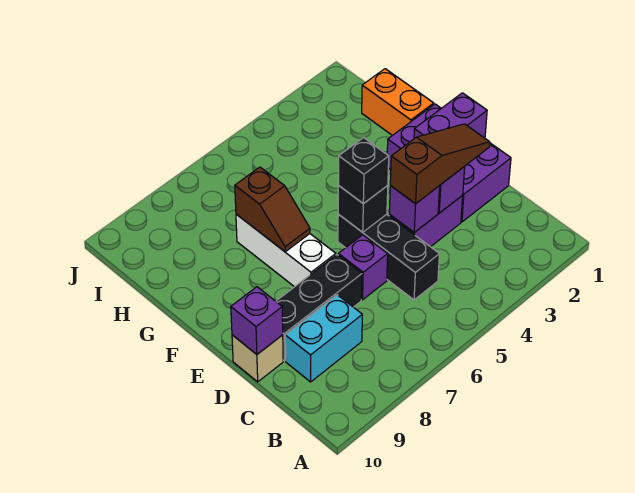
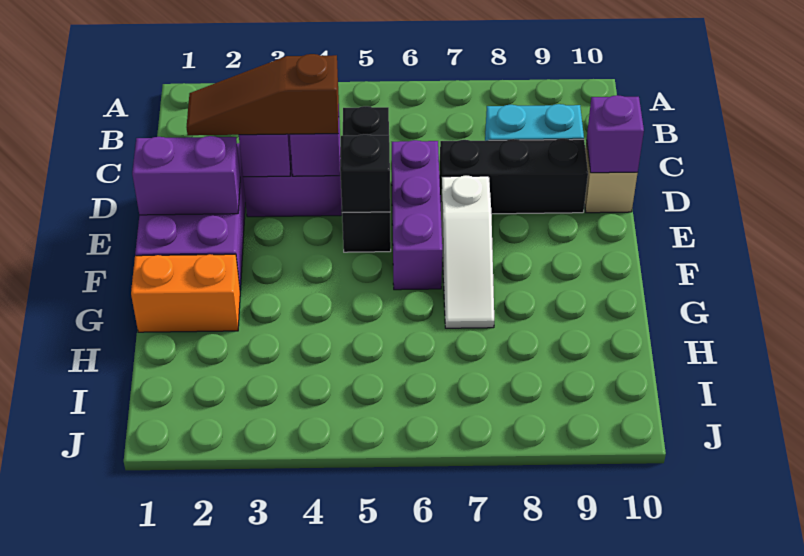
purple brick D6 level 1 -> purple brick D6:F6 level 1
black brick E5 level 3 -> none
white brick E7:G7 level 1 -> white slope E7:G7 level 1 top E
brown slope F7:G7 level 2 top G -> none
orange brick G1:H1 level 1 -> orange brick G1:G2 level 1

